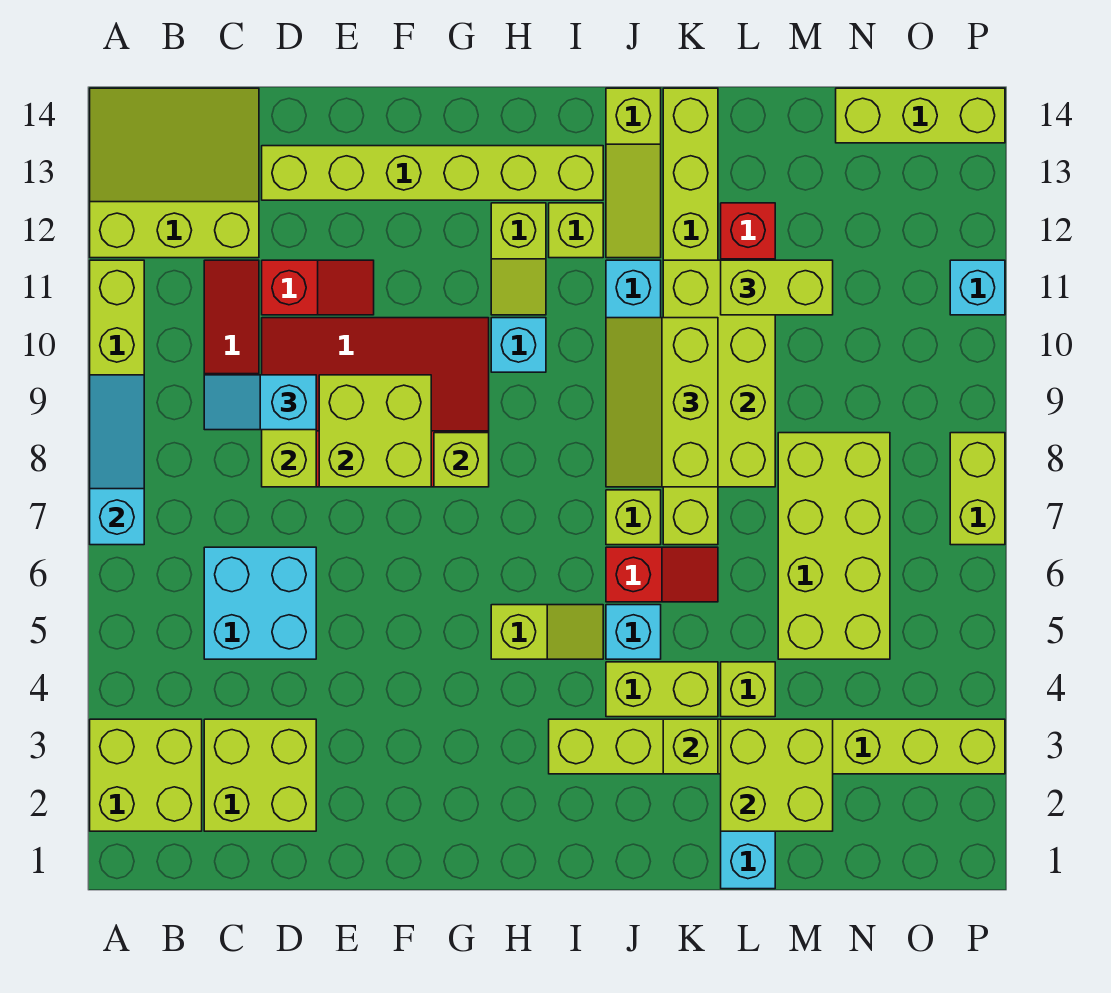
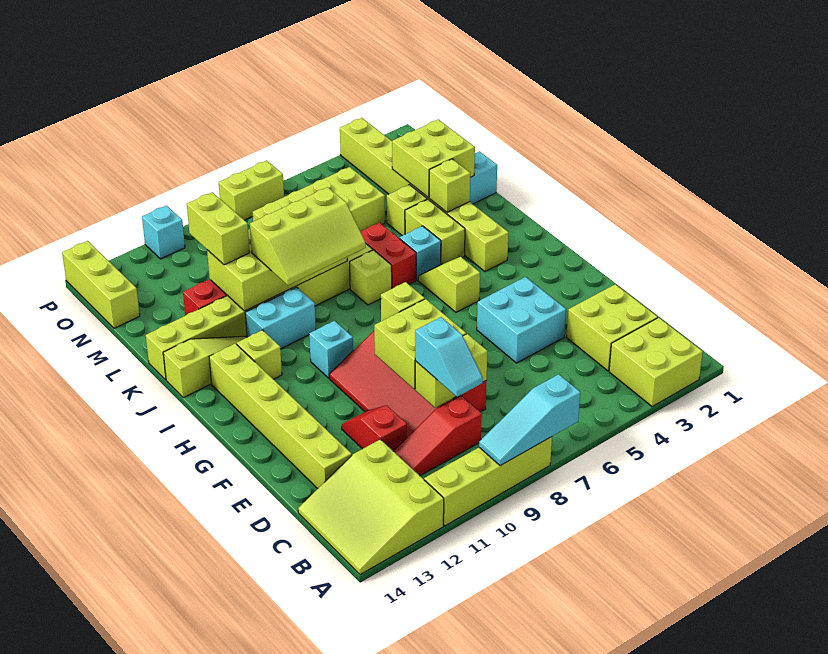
cyan brick C5:D6 level 1 -> cyan brick E4:F5 level 1
lime slope H11:H12 level 1 top 12 -> none
red slope J6:K6 level 1 top J -> red brick J6:K6 level 1

